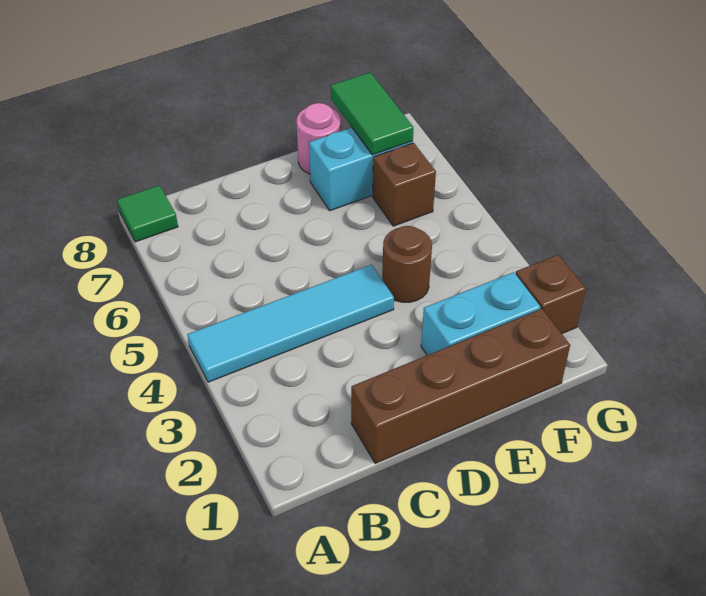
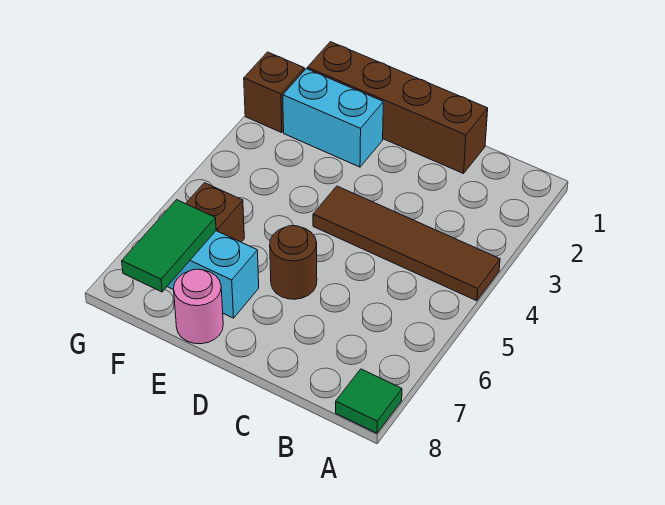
cyan tile A4:D4 level 1 -> brown tile A4:D4 level 1
brown round brick E4 level 1 -> brown round brick D6 level 1

